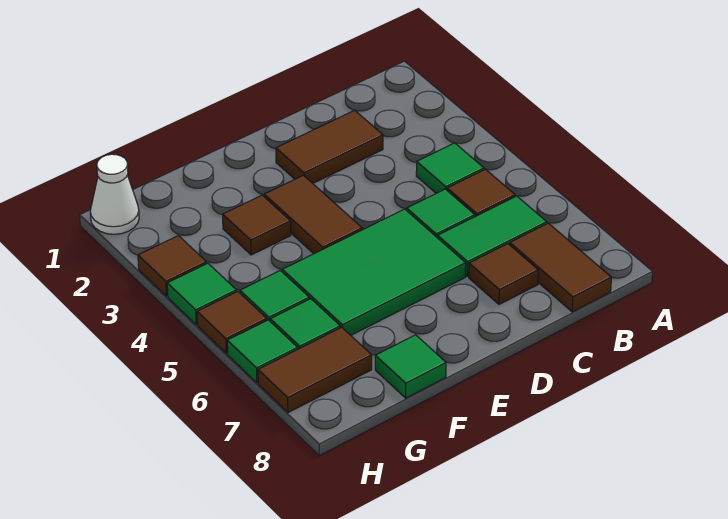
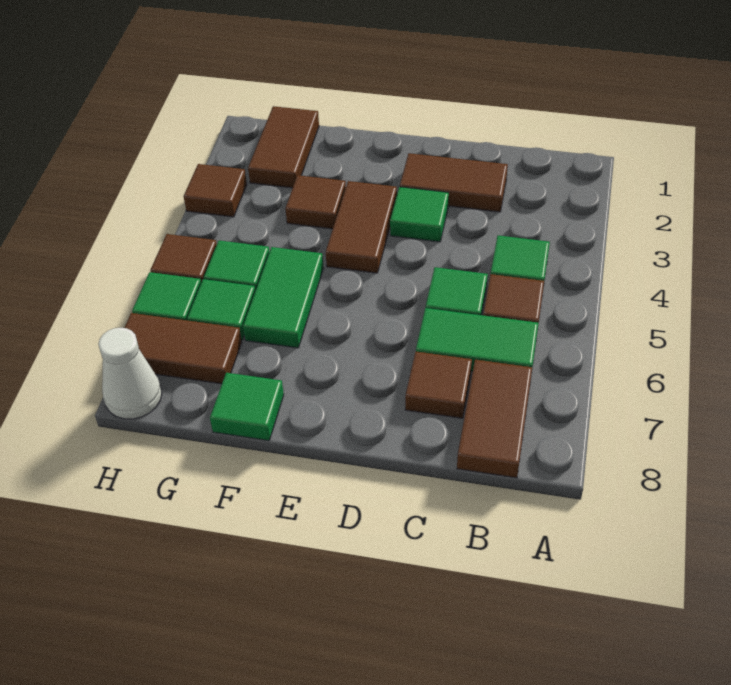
green tile D5:F6 level 1 -> green tile F5:F6 level 1
none -> brown tile G1:G2 level 1
white cone H1 level 1 -> white cone H8 level 1
green tile H4 level 1 -> green tile D3 level 1

